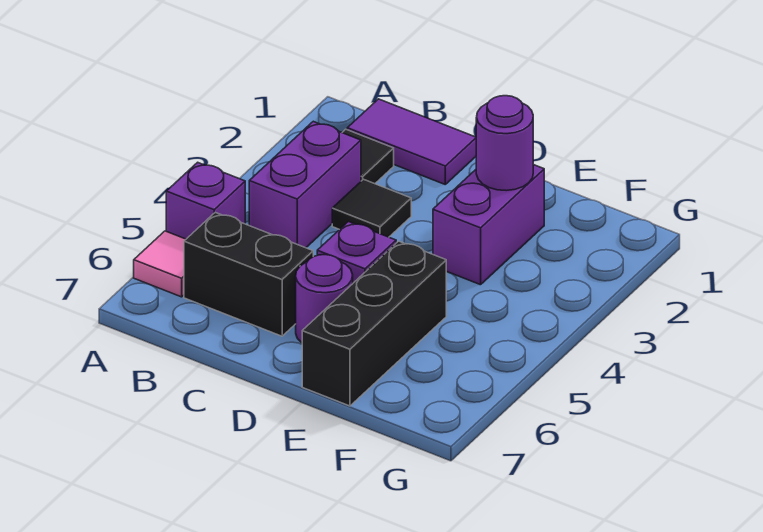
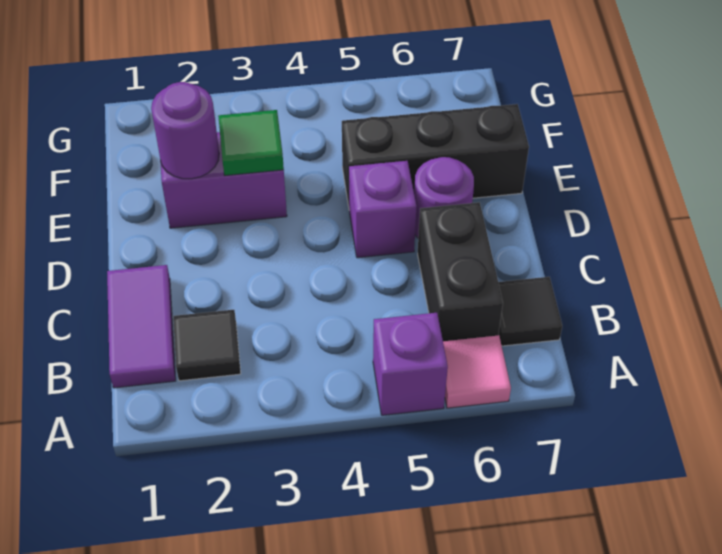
purple brick B3:B4 level 1 -> none
black tile C3 level 1 -> black tile B7 level 1
none -> green tile E3 level 2

